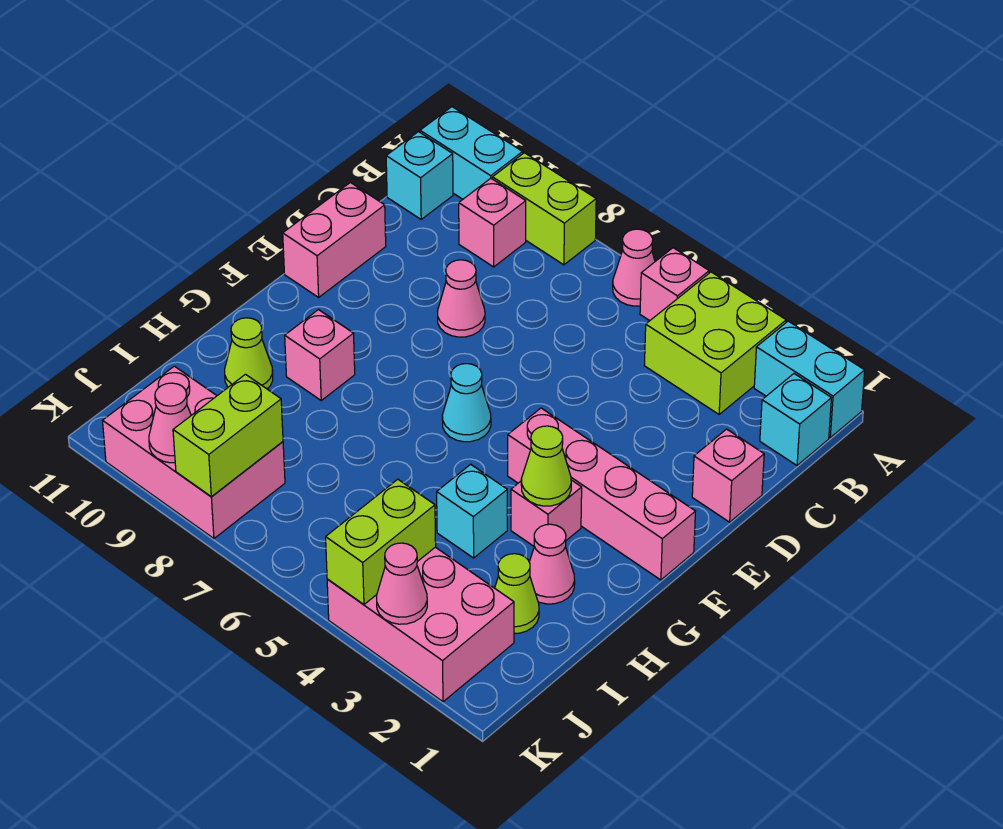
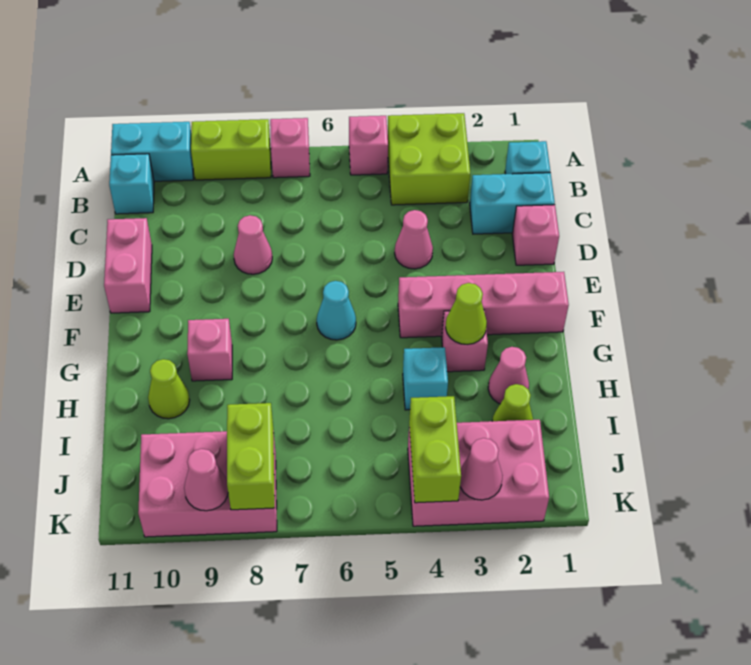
cyan brick A1:A2 level 1 -> cyan brick C1:C2 level 1
pink cone A6 level 1 -> pink cone D4 level 1
pink brick B9 level 1 -> pink brick A7 level 1

